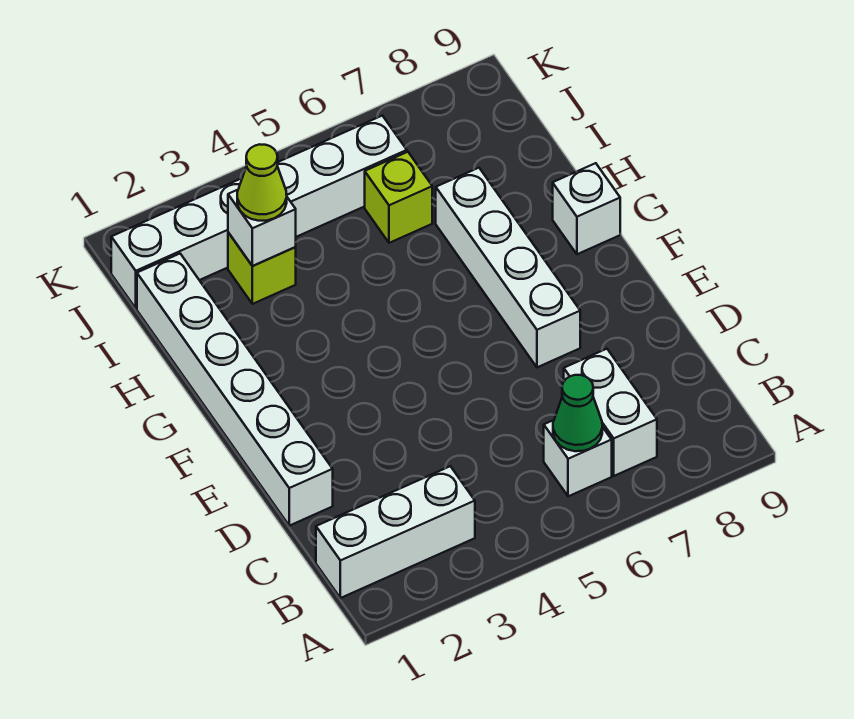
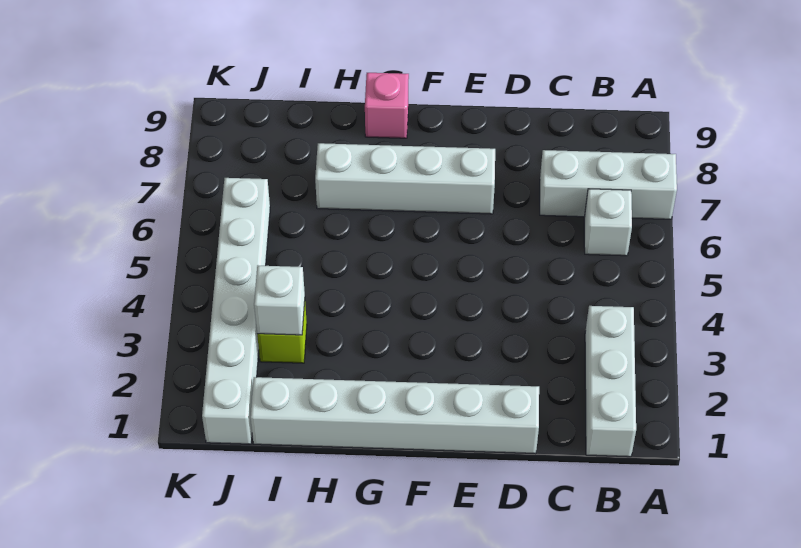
green cone B6 level 2 -> none
white brick B7:C7 level 1 -> white brick A7:C7 level 1
white brick G9 level 1 -> pink brick G9 level 1
lime cone I3 level 3 -> none
lime brick I6 level 1 -> none

